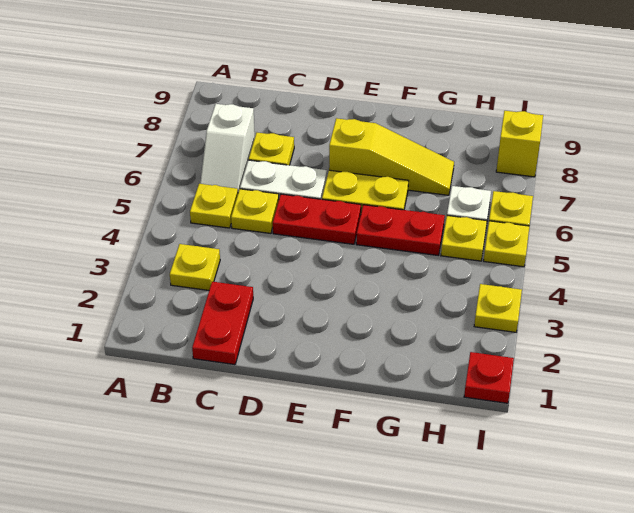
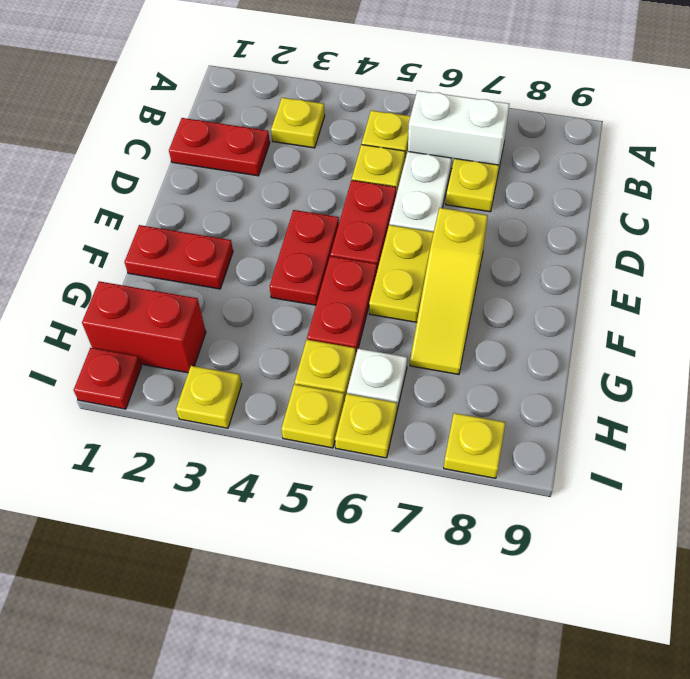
white slope B6:B7 level 1 top 7 -> white brick B6:B7 level 1
none -> red plate E4:F4 level 1
none -> red plate F1:F2 level 1
none -> red brick H1:H2 level 1
yellow brick I8 level 1 -> yellow plate I8 level 1

